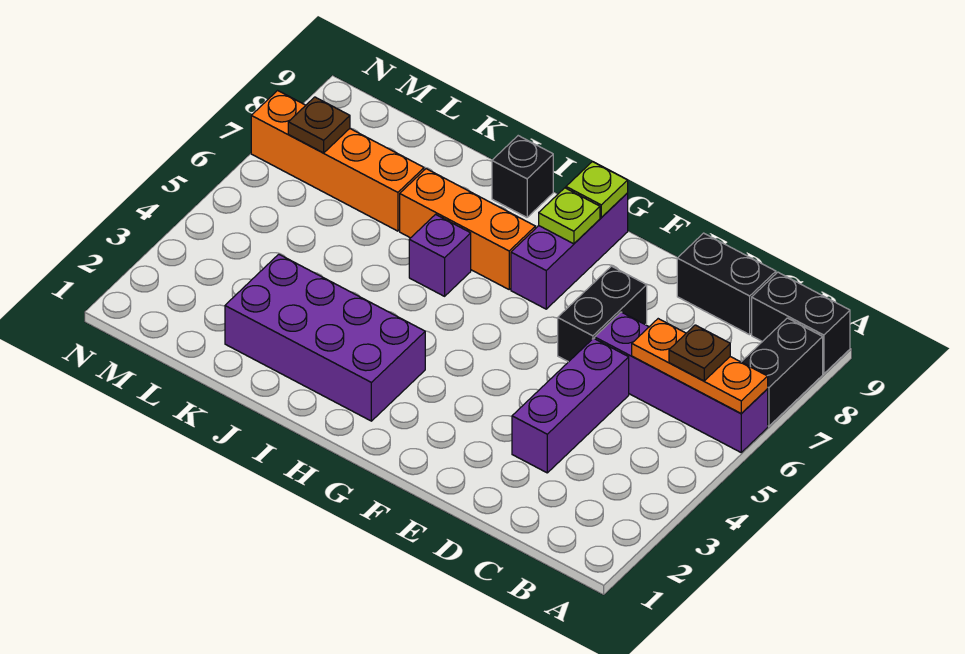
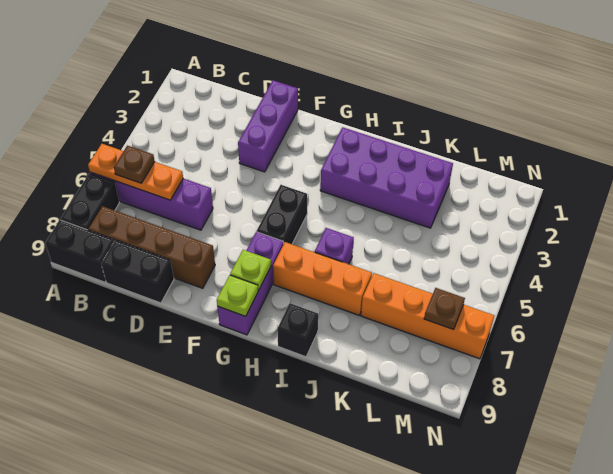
none -> brown brick B8:E8 level 1
purple brick D3:D5 level 1 -> purple brick E1:E3 level 1
black brick E6:E7 level 1 -> black brick G5:G6 level 1

